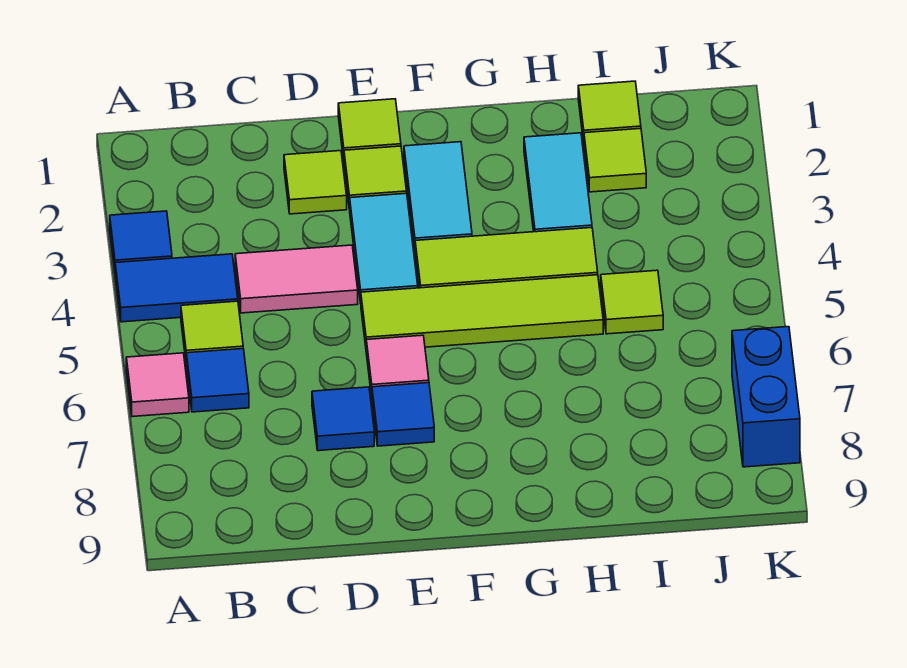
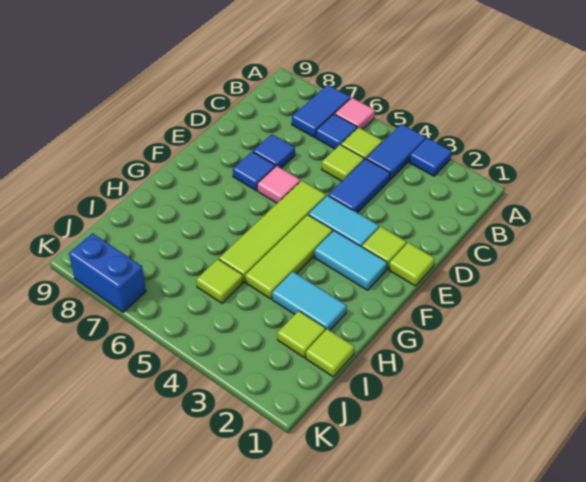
none -> blue tile A7:B7 level 1
pink tile C4:D4 level 1 -> blue tile C4:D4 level 1
lime tile D2 level 1 -> lime tile C5 level 1

